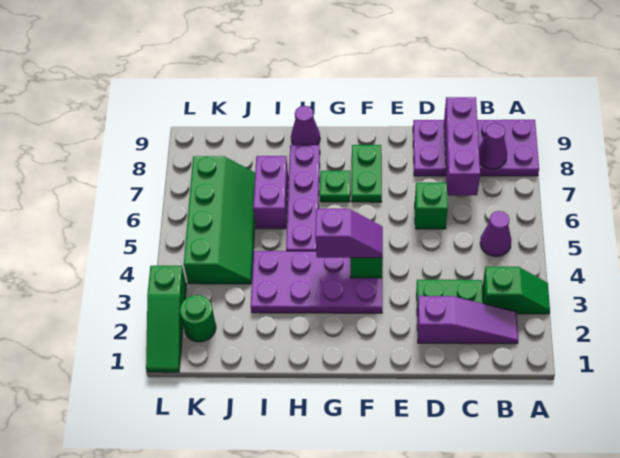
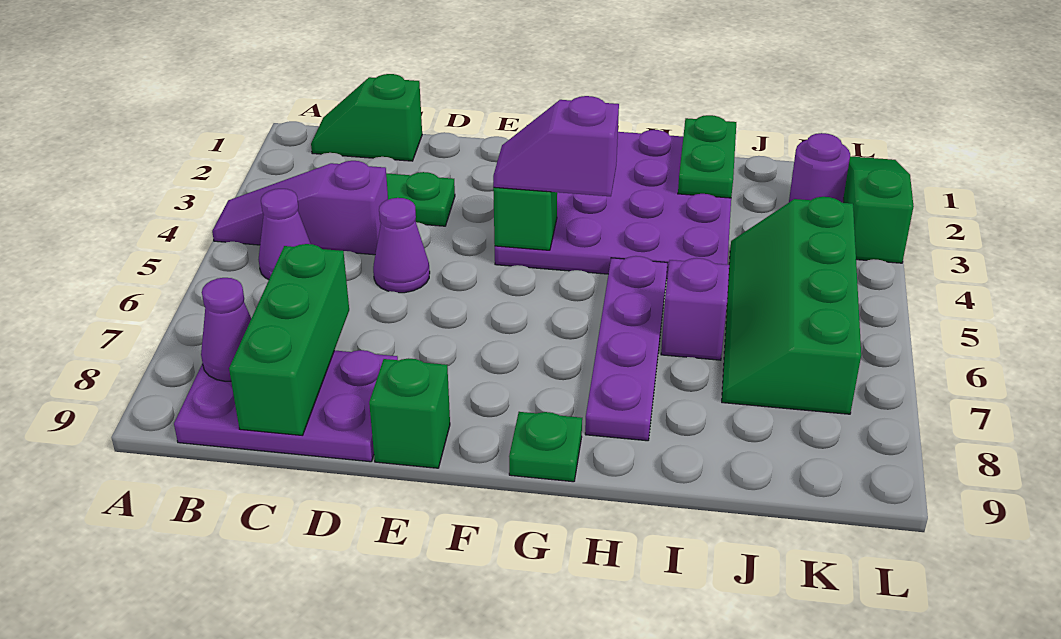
green slope A3:B3 level 1 top B -> green slope B1:C1 level 1 top C
purple plate A8:D9 level 1 -> purple plate B8:D9 level 1
purple slope B2:D2 level 1 top D -> purple slope A4:C4 level 1 top C
purple brick C7:C9 level 2 -> green brick C7:C9 level 2
green brick D6 level 1 -> green brick E9 level 1
purple plate F3:I4 level 1 -> purple plate F1:I4 level 1
green plate F7:F8 level 1 -> green plate I1:I2 level 2
green plate G7 level 1 -> green plate G9 level 1
purple cone H9 level 1 -> purple cone D5 level 1
purple brick I6:I7 level 1 -> purple brick I6 level 1
green round brick K2 level 1 -> purple round brick K2 level 1

